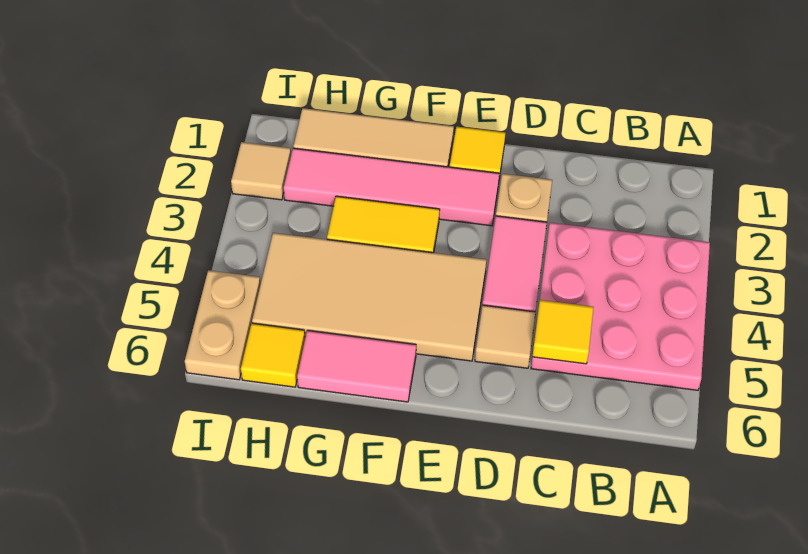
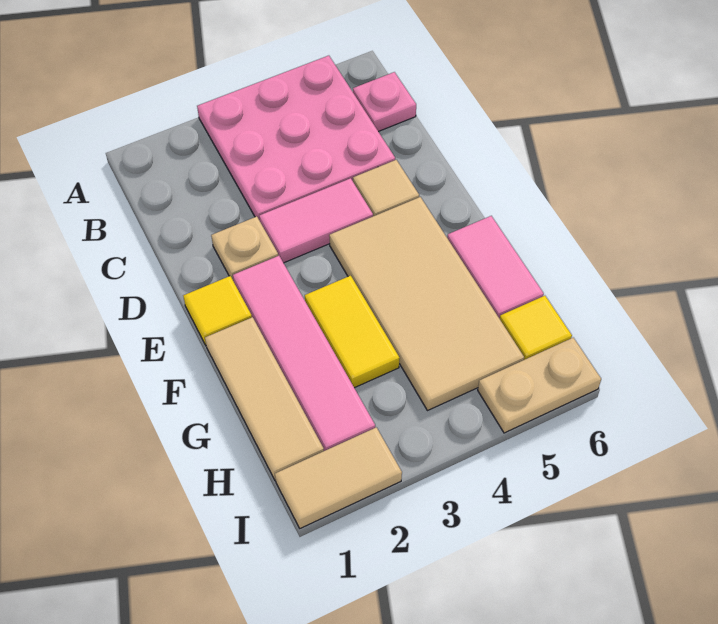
none -> pink plate B6 level 1
yellow tile C5 level 2 -> none
tan tile I2 level 1 -> tan tile I1:I2 level 1

